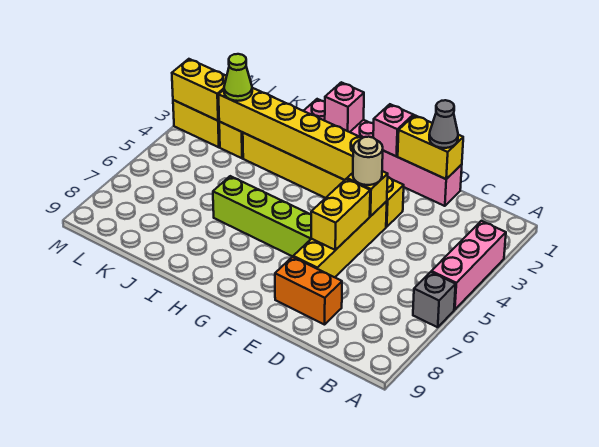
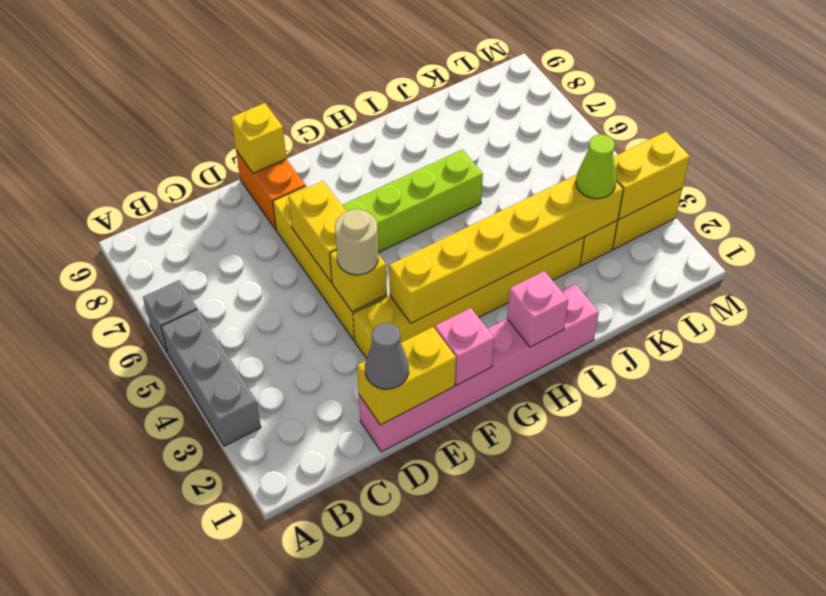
pink brick A3:A5 level 1 -> grey brick A3:A5 level 1
orange brick D8:E8 level 1 -> orange brick E8:E9 level 1
none -> yellow brick E9 level 2

